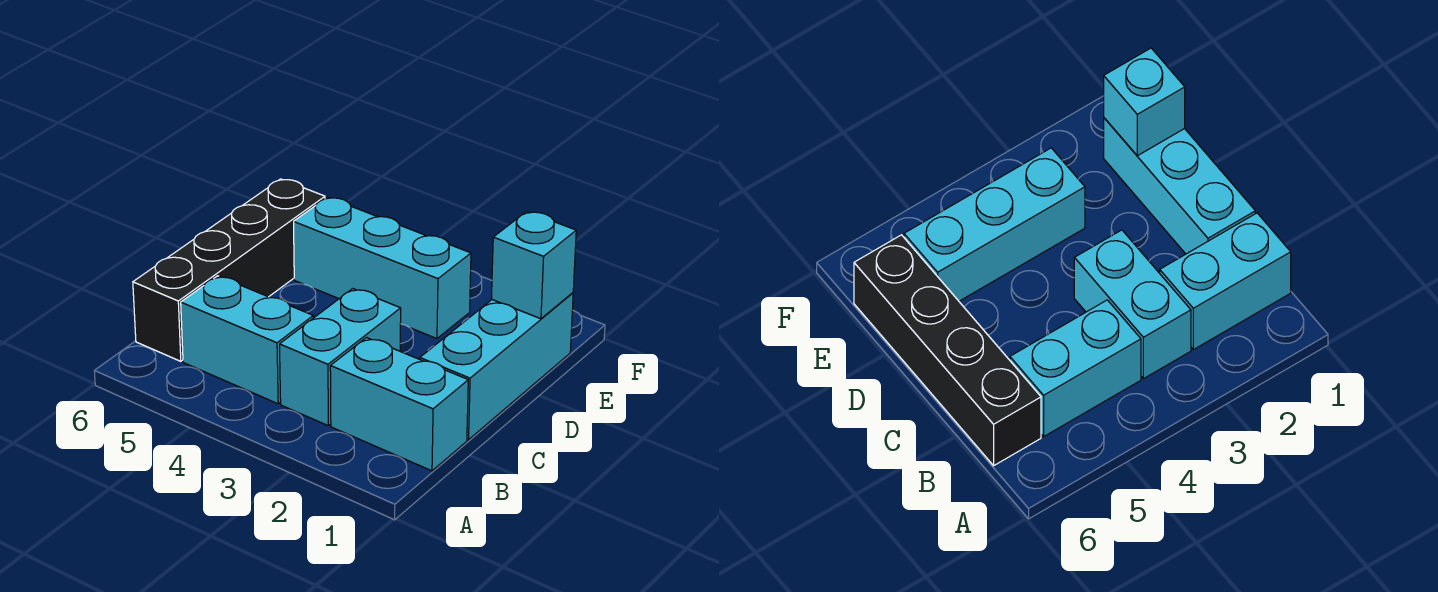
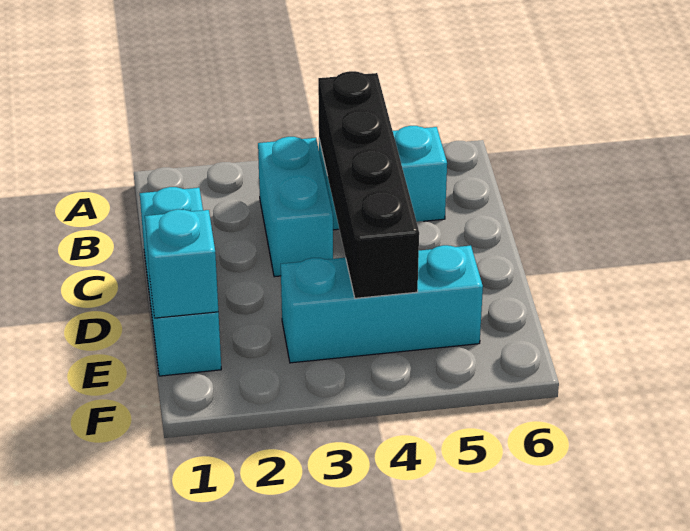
cyan brick B1:B2 level 1 -> none
black brick B6:E6 level 1 -> black brick B4:E4 level 2

